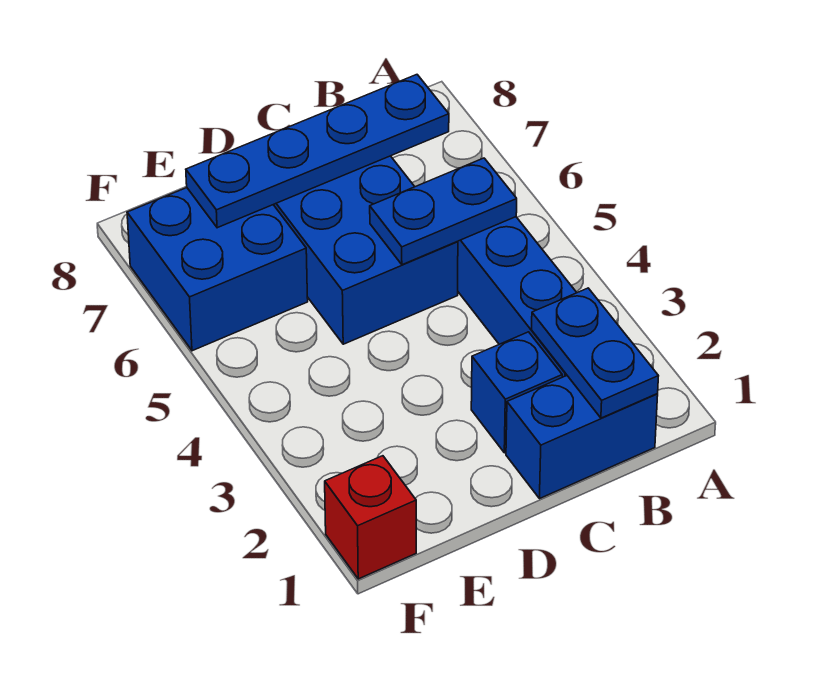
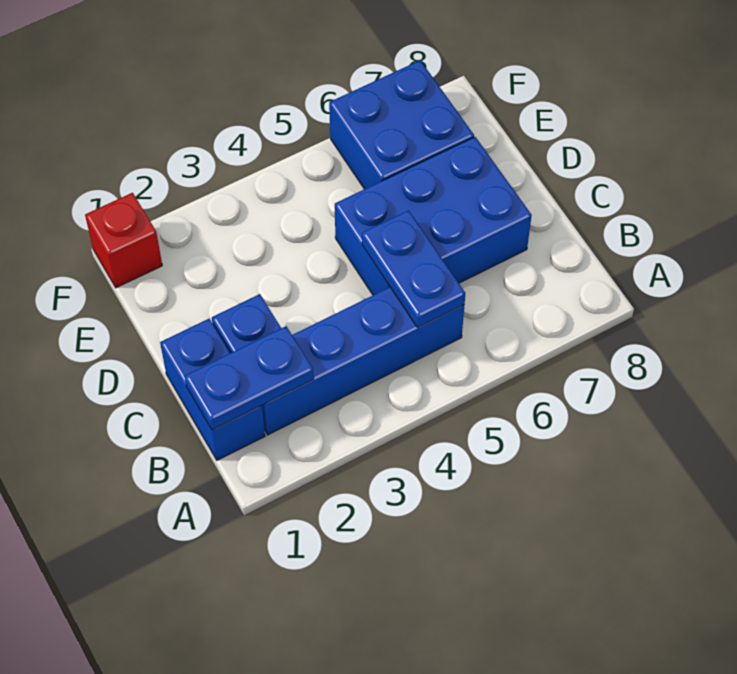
blue plate B7:E7 level 2 -> none

